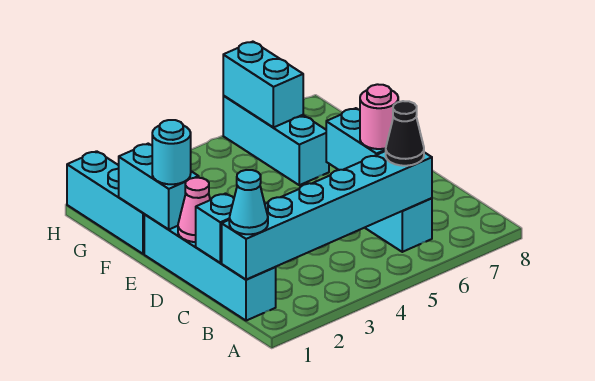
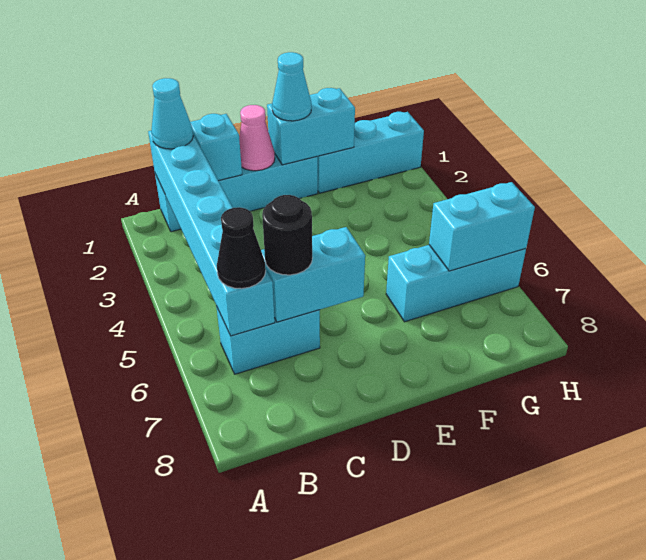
pink round brick C6 level 3 -> black round brick C6 level 3
cyan round brick E1 level 3 -> cyan cone E1 level 3

